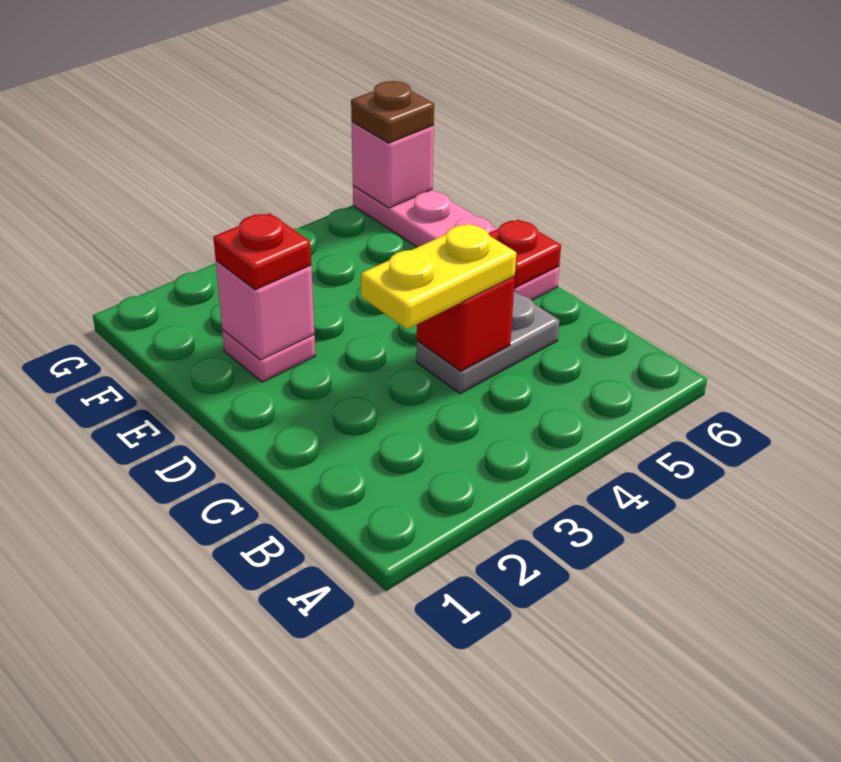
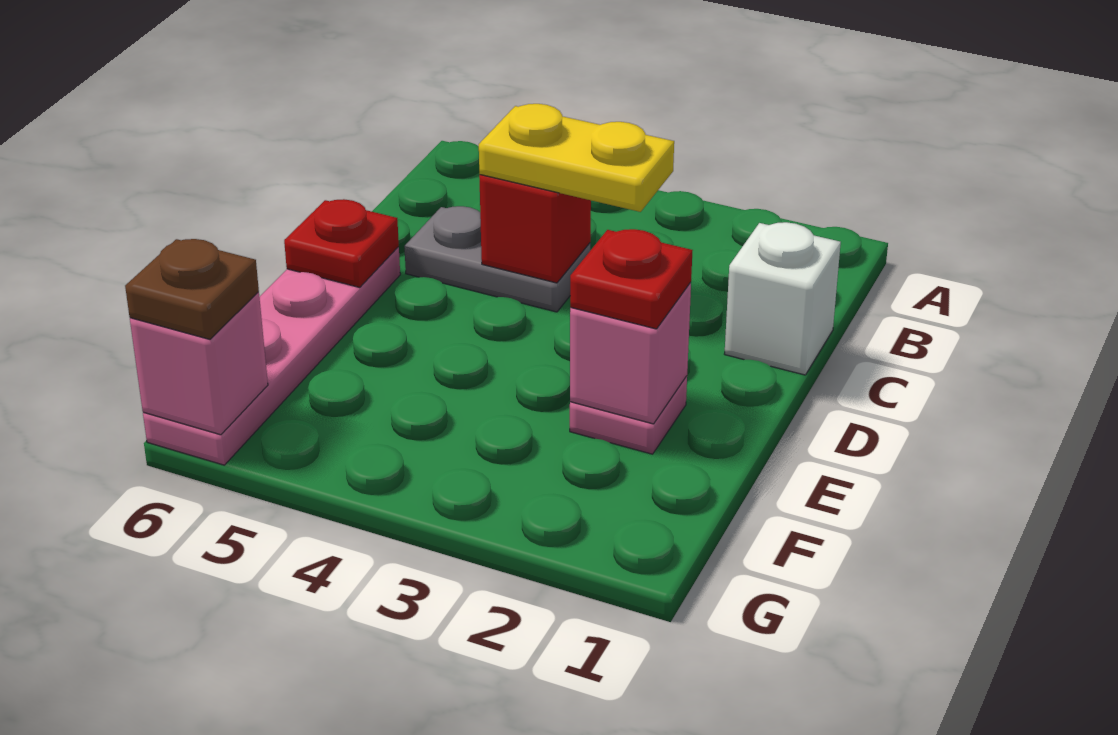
none -> white brick C1 level 1

